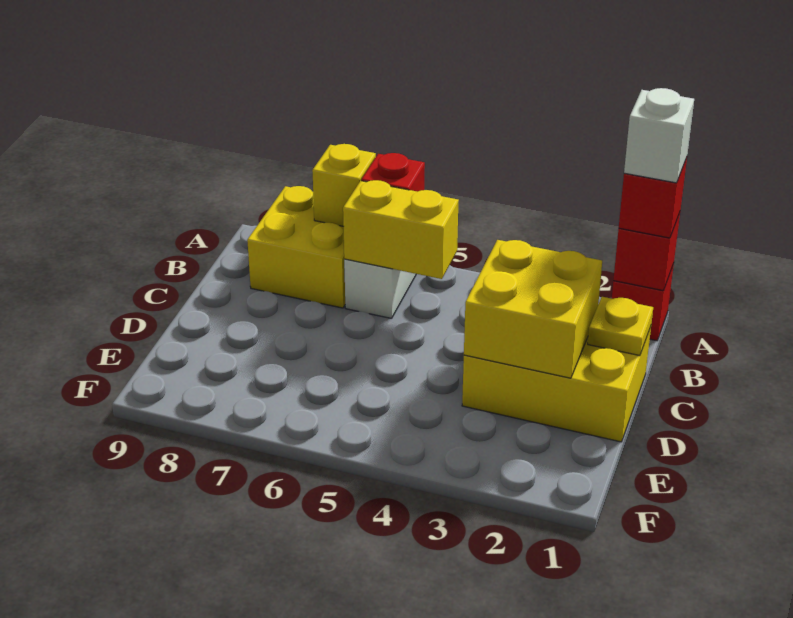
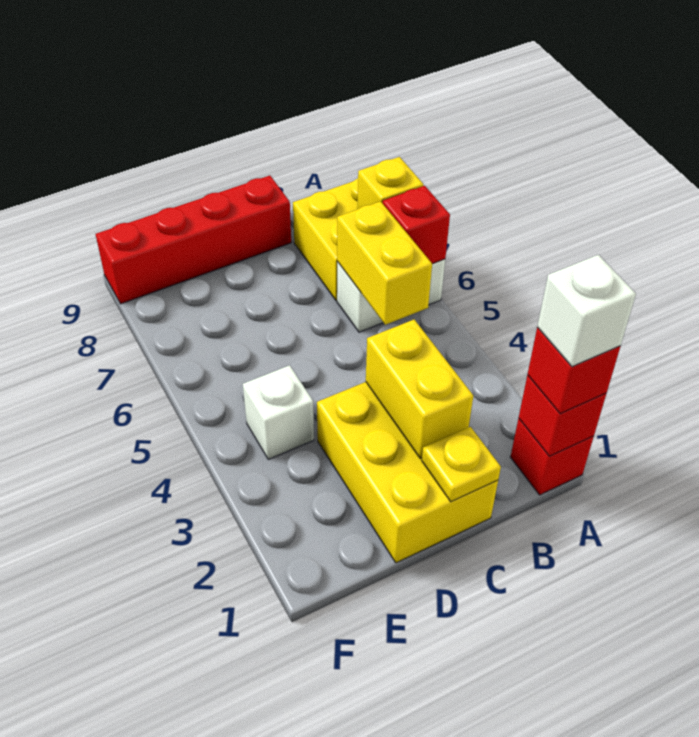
yellow brick C2:D3 level 2 -> yellow brick C2:C3 level 2
none -> red brick C9:F9 level 1
none -> white brick E4 level 1

